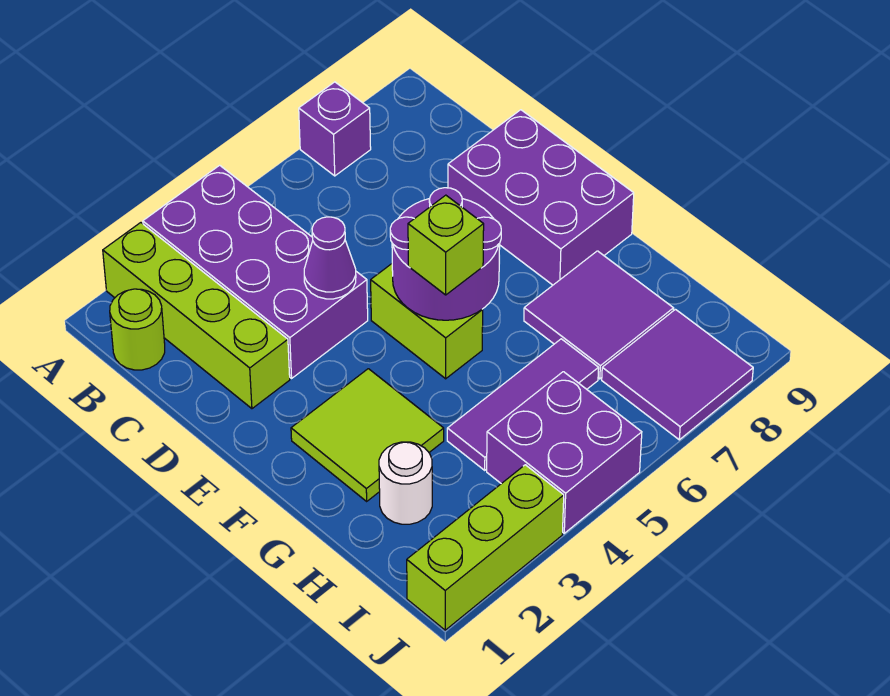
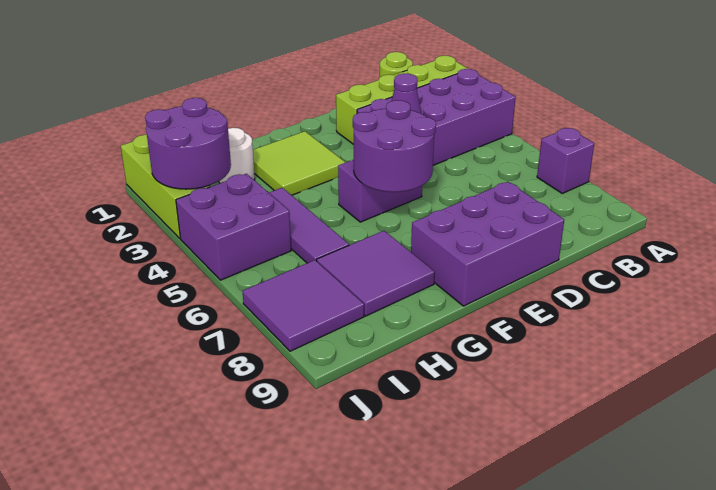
lime brick E5:F5 level 1 -> purple brick E5:F5 level 1
lime brick F5 level 3 -> none
none -> purple round brick I2:J3 level 2

